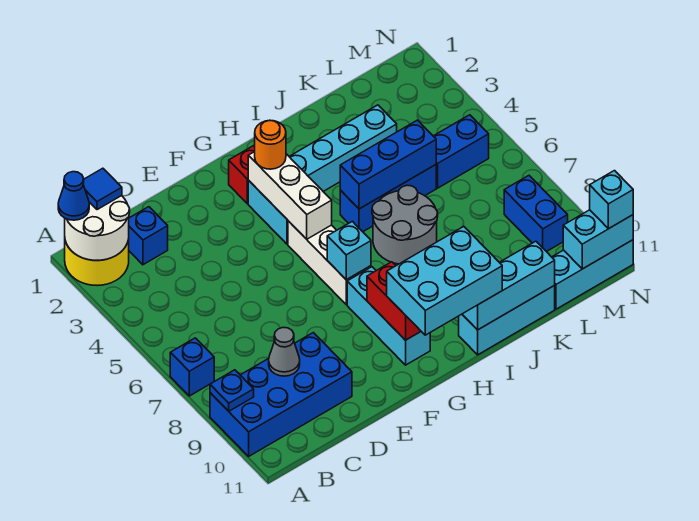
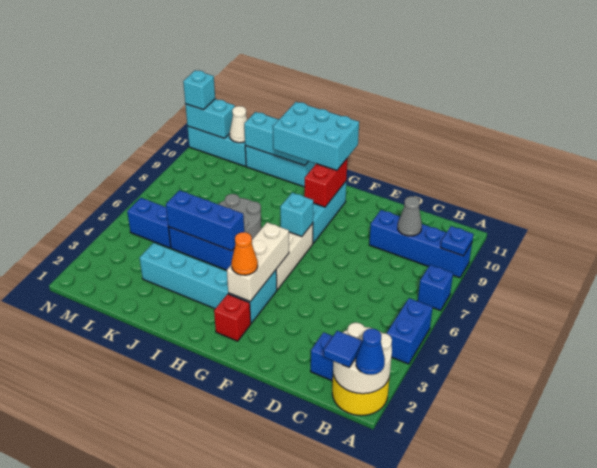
blue brick A9:D10 level 1 -> blue brick A9:D9 level 1
orange round brick G3 level 3 -> orange cone G3 level 3
none -> white cone L11 level 2
blue brick M8:M9 level 1 -> blue brick A4:A5 level 1

